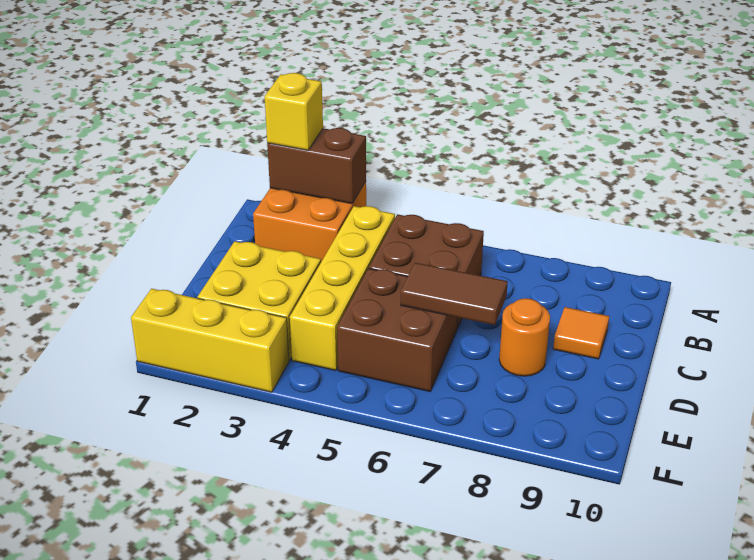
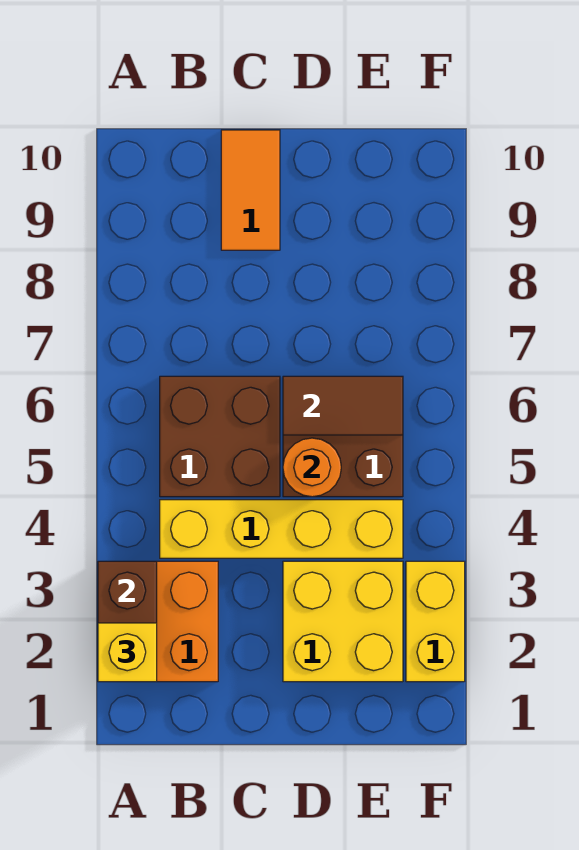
orange tile C9 level 1 -> orange tile C9:C10 level 1
brown tile D6:D7 level 2 -> brown tile D6:E6 level 2
orange round brick D8 level 1 -> orange round brick D5 level 2
yellow brick F1:F3 level 1 -> yellow brick F2:F3 level 1

